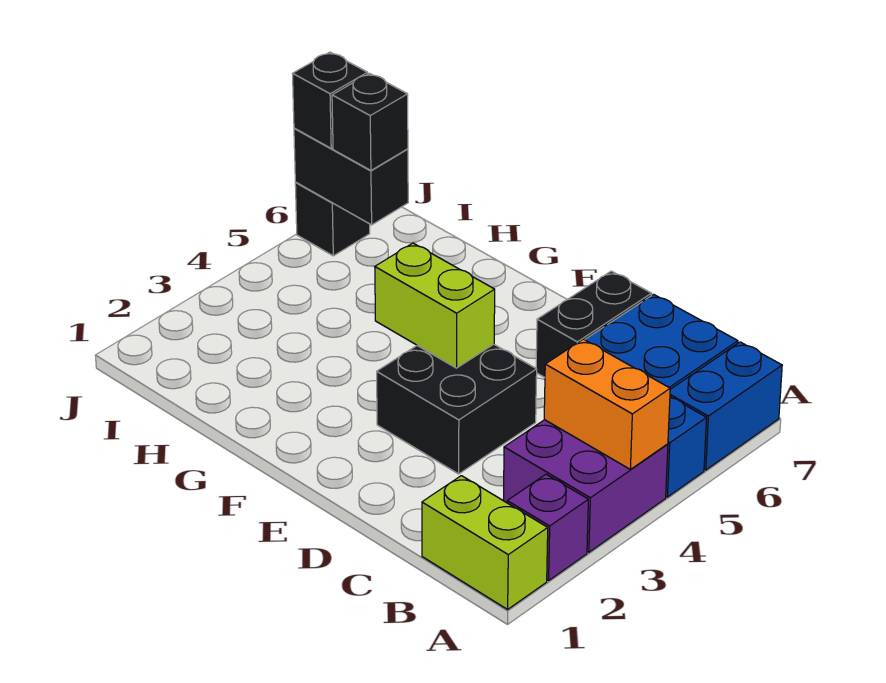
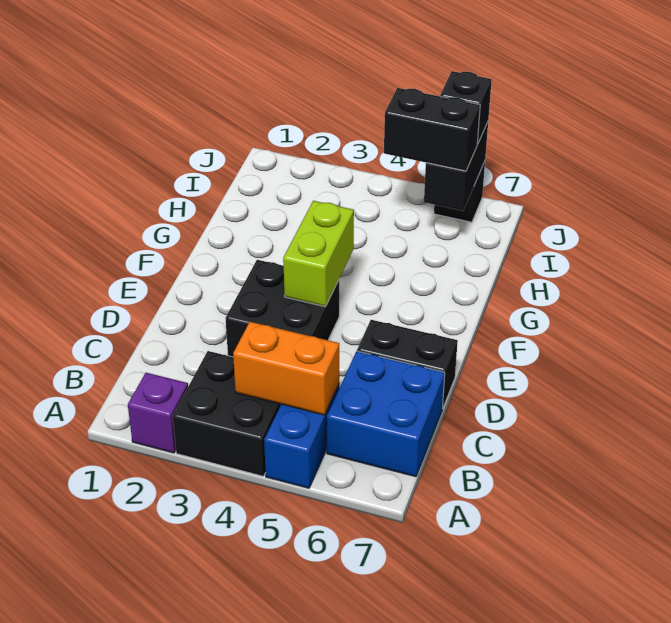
lime brick A1:B1 level 1 -> none
purple brick A3:B4 level 1 -> black brick A3:B4 level 1
orange brick A4:B4 level 2 -> orange brick B4:B5 level 2
blue brick A6:A7 level 1 -> none
black brick I6 level 3 -> black brick I5:I6 level 3

